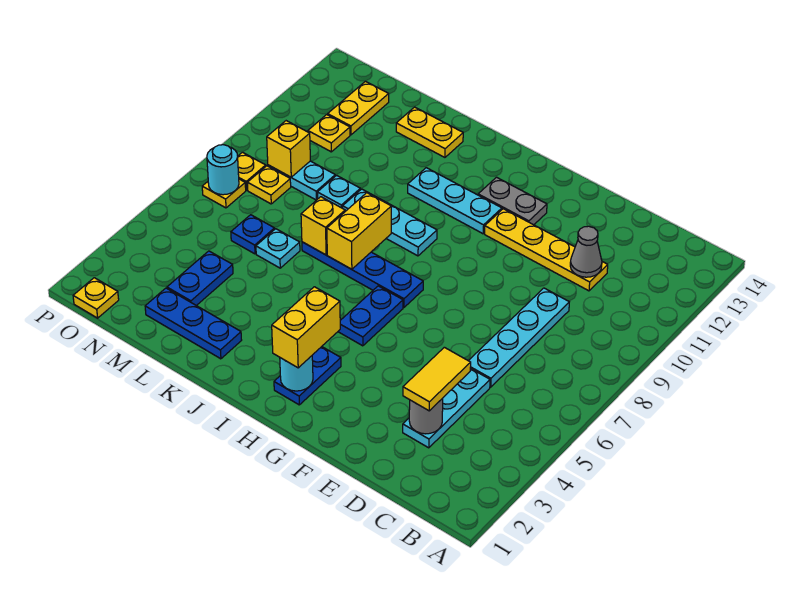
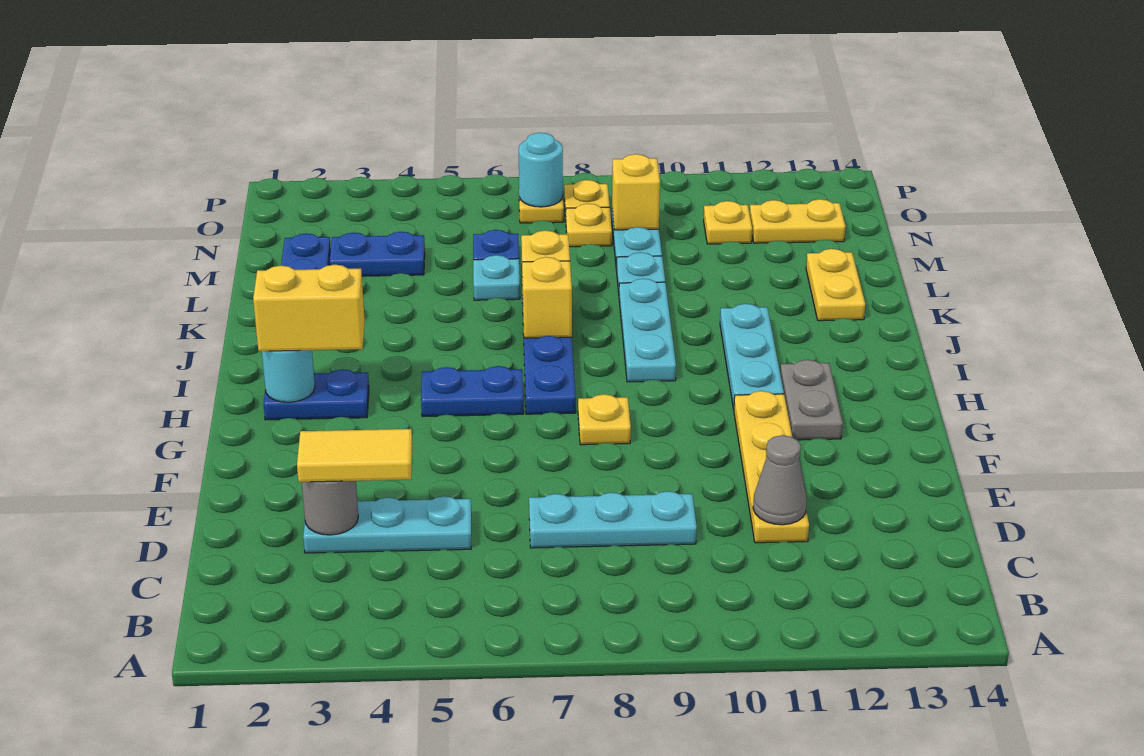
cyan plate D6:D9 level 1 -> cyan plate D7:D9 level 1
yellow brick J7:J8 level 2 -> yellow brick J7 level 2
yellow plate O1 level 1 -> yellow plate G8 level 1

